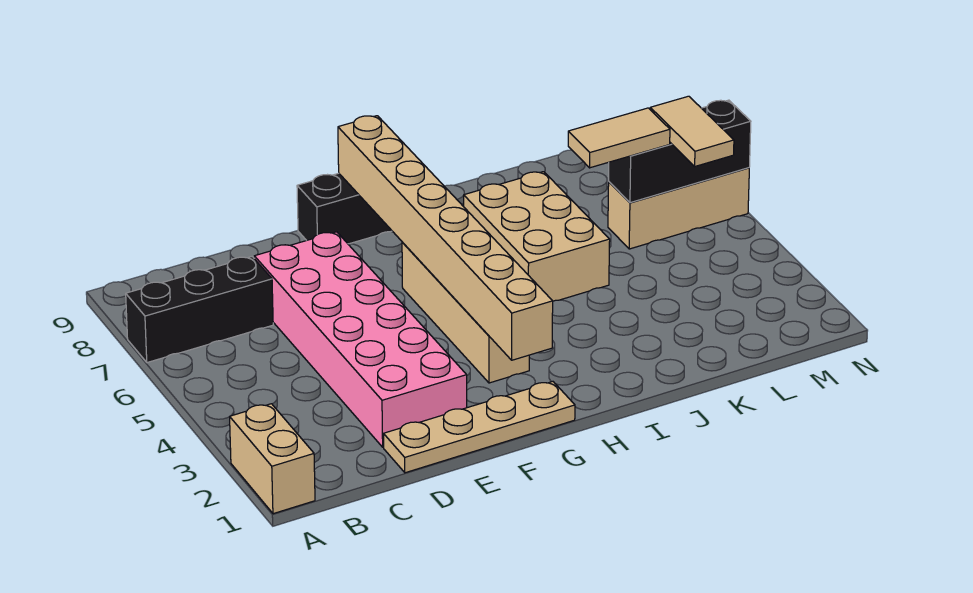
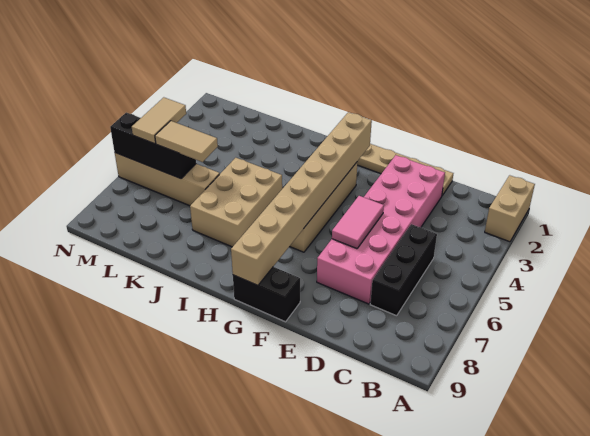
black brick A7:C7 level 1 -> black brick C5:C7 level 1
none -> pink tile E5:E6 level 2
tan brick L6:N6 level 1 -> tan brick K6:N6 level 1

